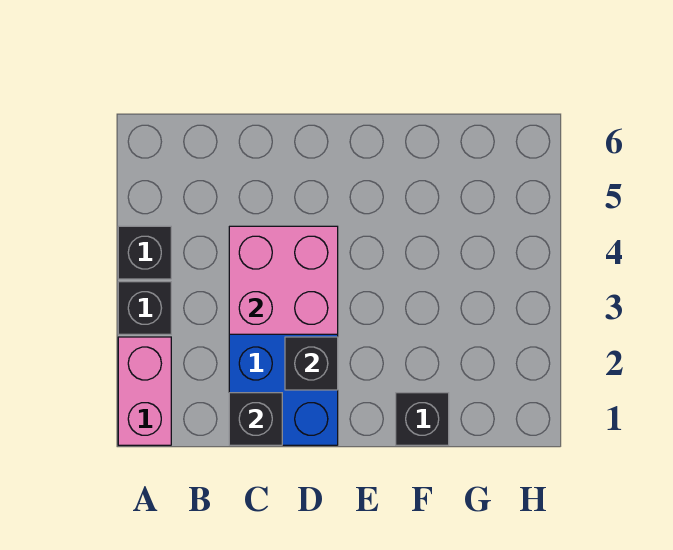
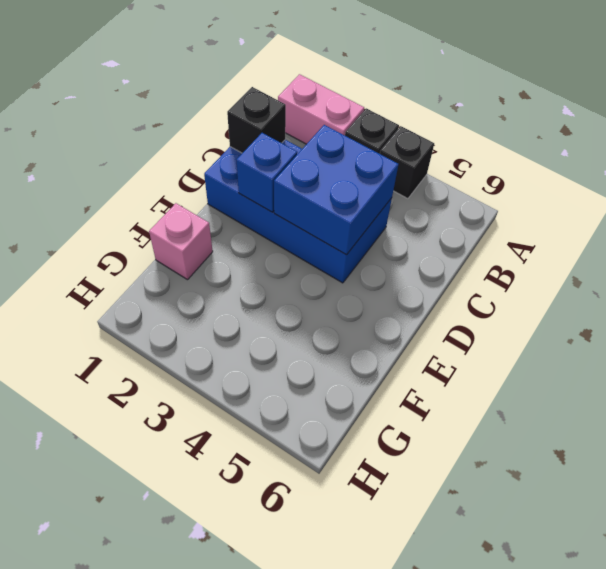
pink brick C3:D4 level 2 -> blue brick C3:D4 level 2
black brick D2 level 2 -> blue brick D2 level 2
black brick F1 level 1 -> pink brick F1 level 1

